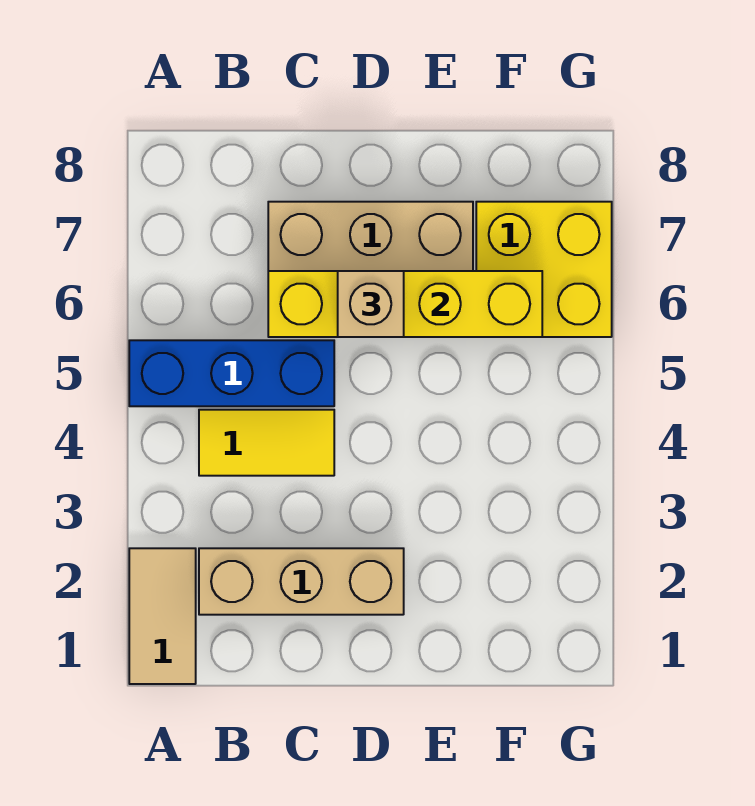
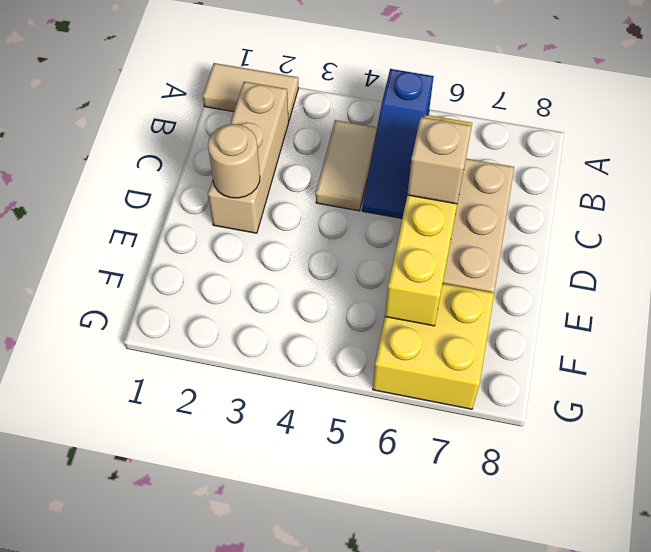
blue brick A5:C5 level 1 -> blue slope A5:C5 level 1 top A
yellow tile B4:C4 level 1 -> tan tile B4:C4 level 1
none -> tan round brick D2 level 2

